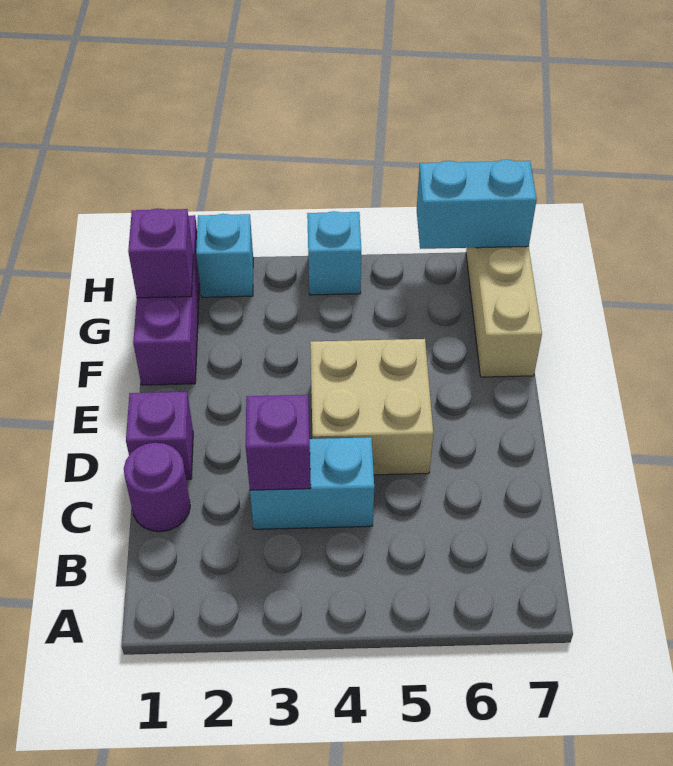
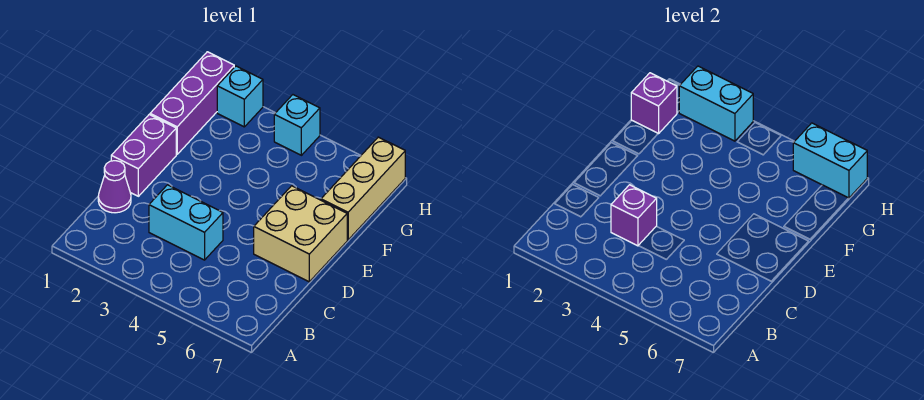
purple round brick C1 level 1 -> purple cone C1 level 1
purple brick D1 level 1 -> purple brick D1:E1 level 1
tan brick D4:E5 level 1 -> tan brick D6:E7 level 1
none -> cyan brick H2:H3 level 2

